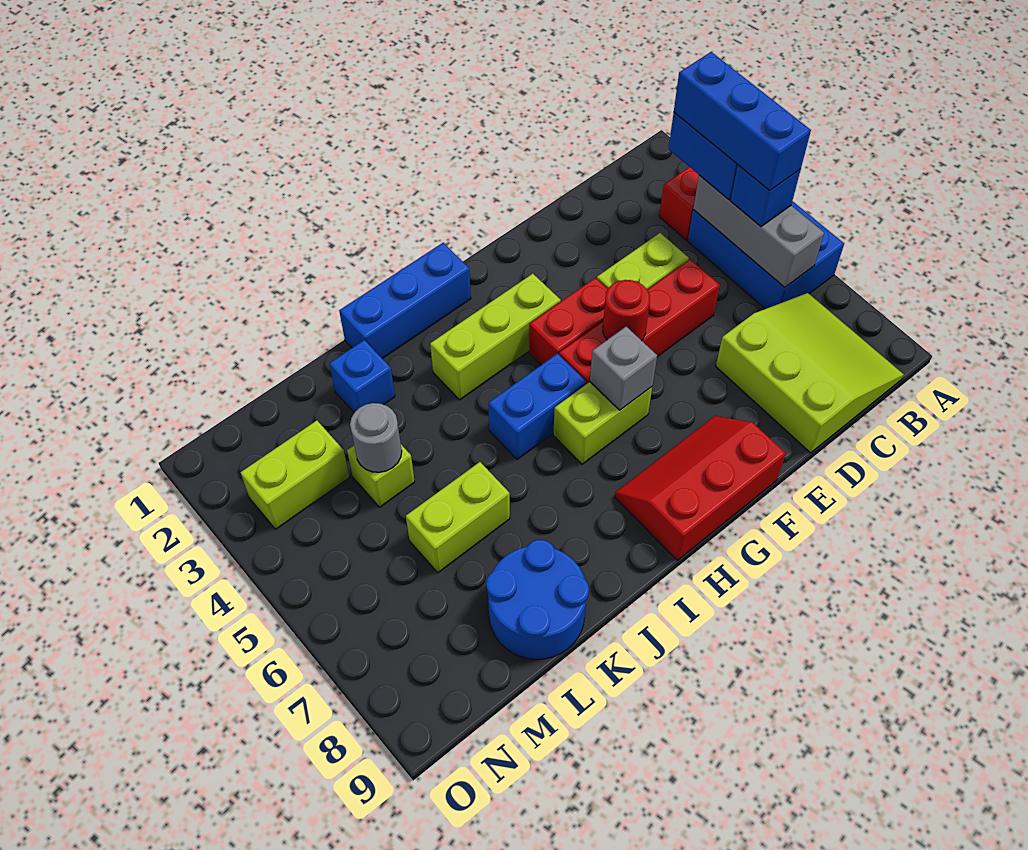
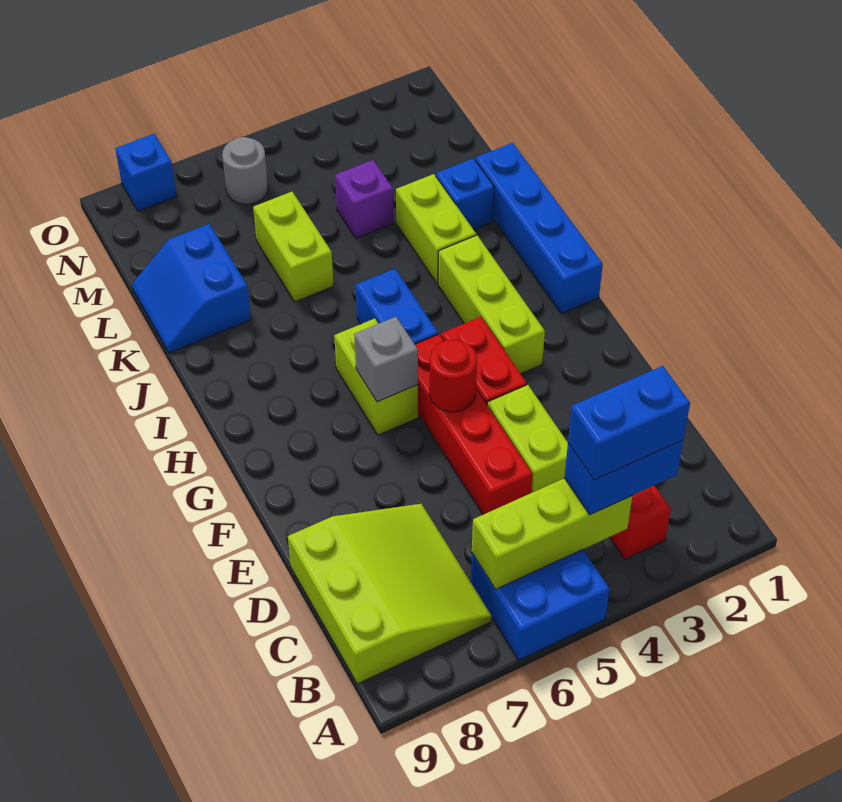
blue brick A4:B6 level 1 -> blue brick A5:B6 level 1
blue brick B3:B5 level 4 -> blue brick B3:B4 level 4
grey brick B4:B6 level 2 -> lime brick B4:B6 level 2
blue brick B5 level 3 -> blue brick O8 level 1
lime slope B7:D9 level 1 top D -> lime slope B7:D9 level 1 top 9
red slope F8:H9 level 1 top 9 -> none
blue brick H1:J1 level 1 -> blue brick H1:K1 level 1
blue round brick K8:L9 level 1 -> blue slope K8:L9 level 1 top 8
lime brick L4 level 1 -> purple brick L4 level 1
grey round brick L4 level 2 -> grey round brick N6 level 1
lime brick M3:N3 level 1 -> lime brick J3:K3 level 1

